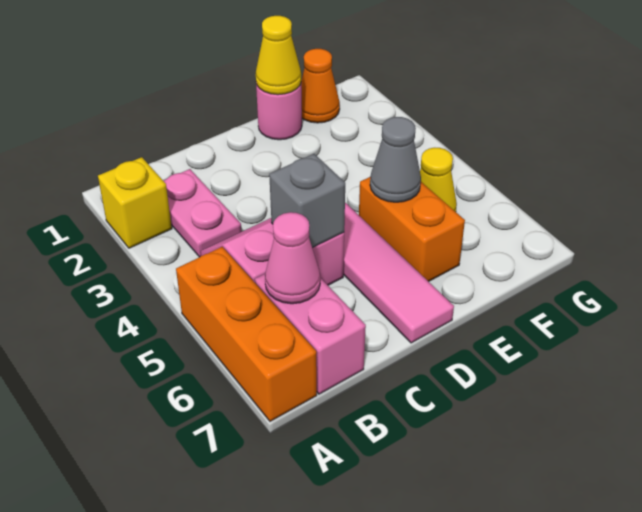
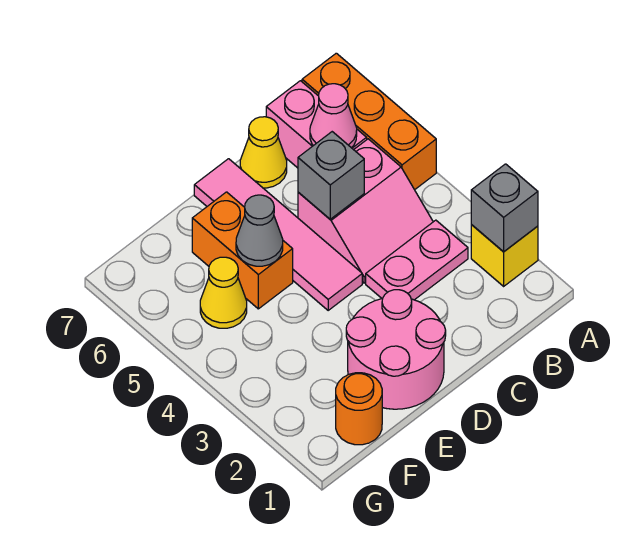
none -> grey brick A2 level 2
pink plate B2:B3 level 1 -> pink plate B3:C3 level 1
pink round brick E1 level 1 -> pink round brick D1:E2 level 1
yellow cone E1 level 2 -> yellow cone C7 level 1
orange cone F1 level 1 -> orange round brick F1 level 1

